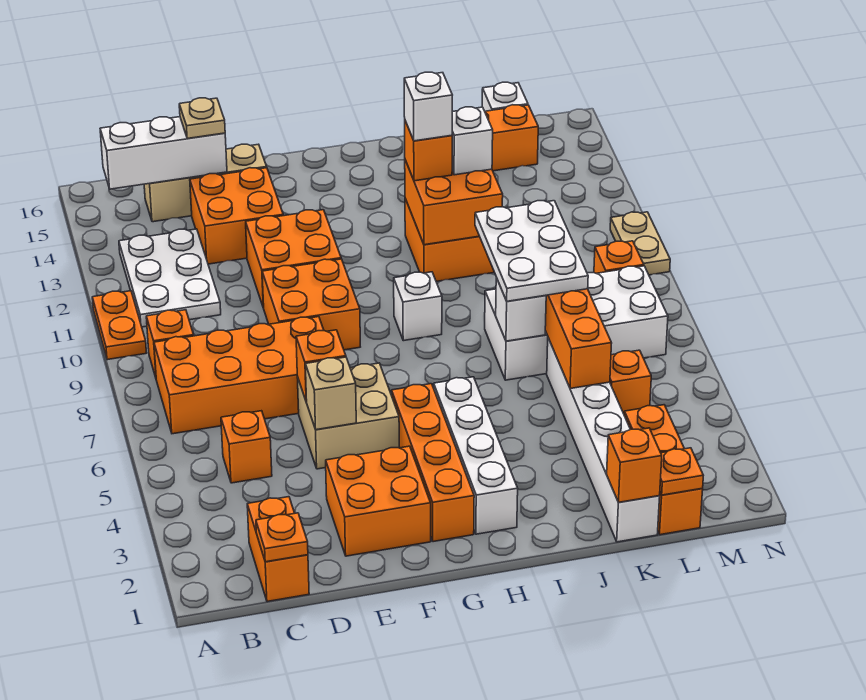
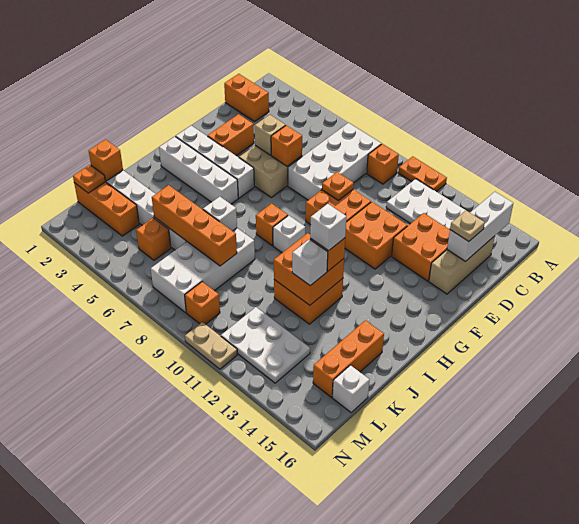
orange brick B7:E8 level 1 -> white brick B7:E8 level 1
orange plate C1 level 2 -> orange plate E9 level 2
orange brick C5 level 1 -> orange brick H8 level 1
orange brick E2:F3 level 1 -> orange brick E3:F3 level 1
orange brick G2:G5 level 1 -> white brick G2:G5 level 1
white plate J7:K9 level 3 -> white plate L11:M13 level 1

